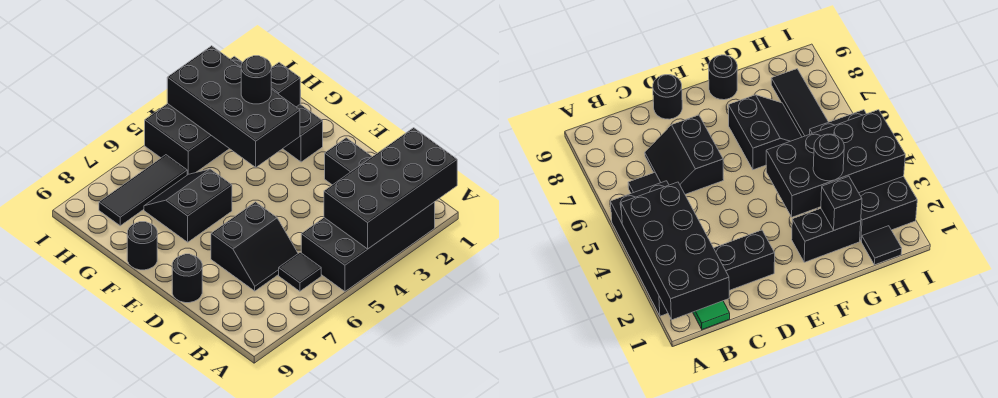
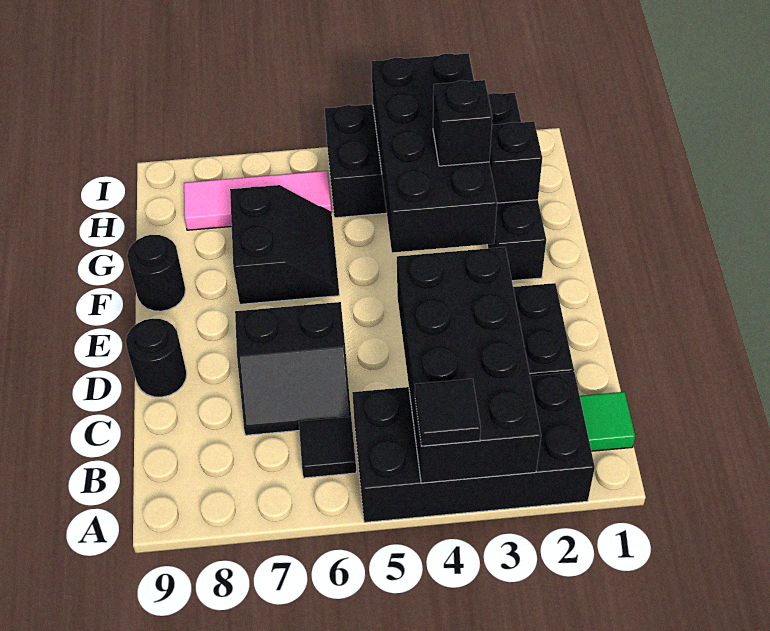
black brick A1:B4 level 2 -> black brick A3:D4 level 2
black slope F6:G7 level 1 top F -> black slope F6:G7 level 1 top 7
black round brick G3 level 3 -> black brick G3 level 3
black tile H1 level 1 -> black tile A4 level 3
black tile H6:H8 level 1 -> pink tile H6:H8 level 1

